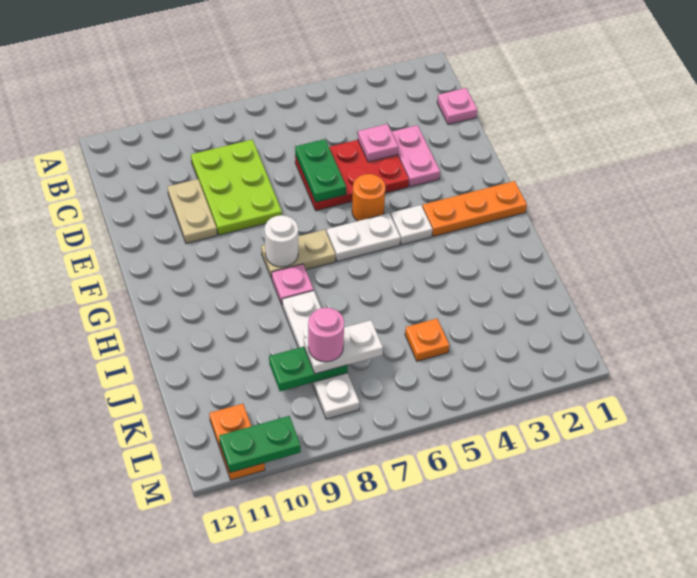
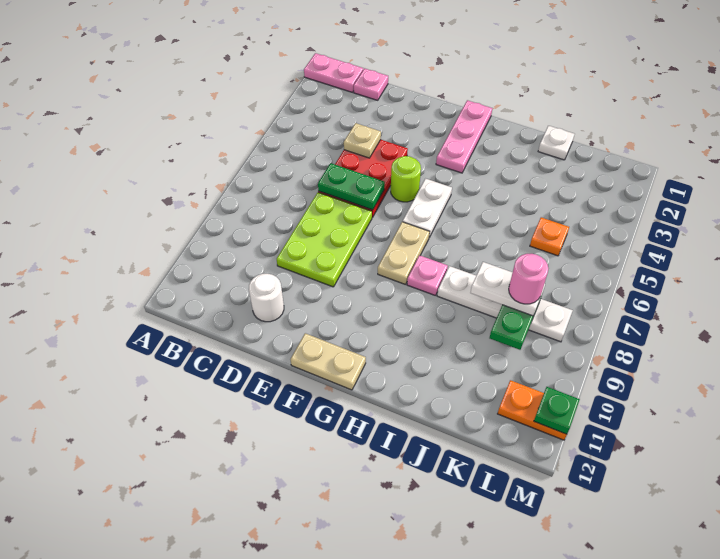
lime plate C8:E9 level 1 -> lime plate D7:E9 level 1
pink plate D3:E3 level 1 -> pink plate A1:B1 level 1
pink plate D4 level 2 -> tan plate D4 level 2
tan plate D10:E10 level 1 -> tan plate F12:G12 level 1
orange round brick F5 level 1 -> lime round brick F5 level 1
orange plate G1:G3 level 1 -> pink plate G1:G3 level 1
white plate G4 level 1 -> white plate J1 level 1
white round brick G8 level 2 -> white round brick D11 level 1
white plate K7:K8 level 3 -> white plate J8:K8 level 3
green plate M10:M11 level 2 -> green plate M11 level 2

